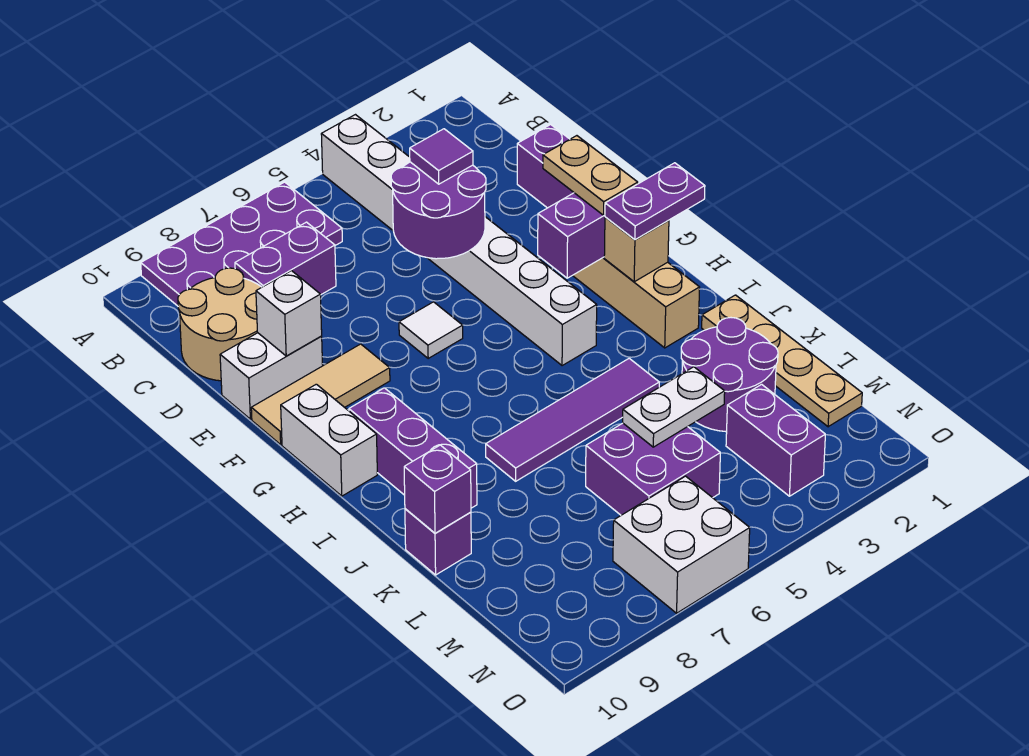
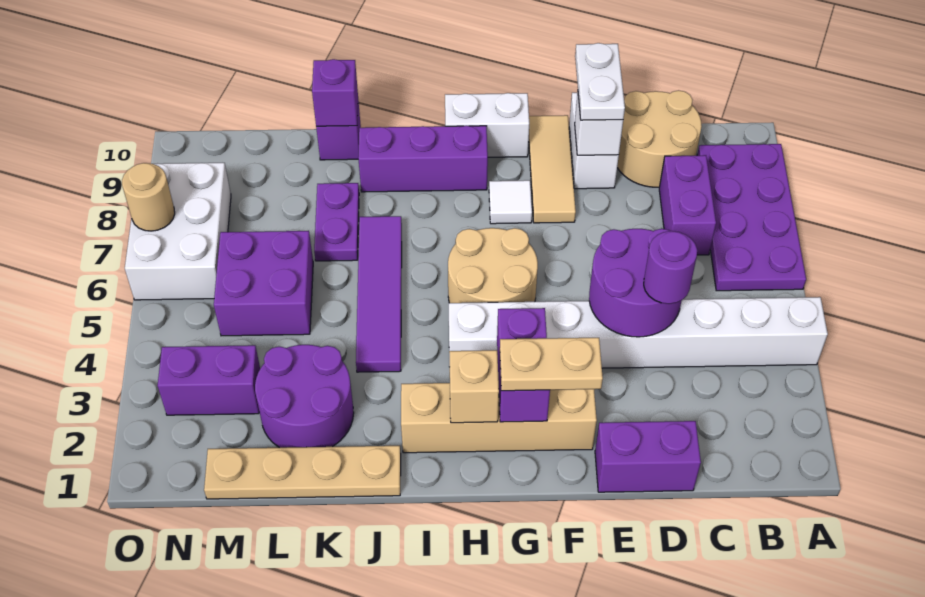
purple tile D4 level 3 -> purple round brick D4 level 3
white tile F6 level 1 -> white tile G8 level 1
none -> tan round brick G5:H6 level 1
purple plate H1:H2 level 3 -> purple plate K7:K8 level 1
white plate L4:L5 level 2 -> white plate E9:E10 level 3
white brick N6:O7 level 1 -> white brick N6:O8 level 1
none -> tan round brick O7 level 2

